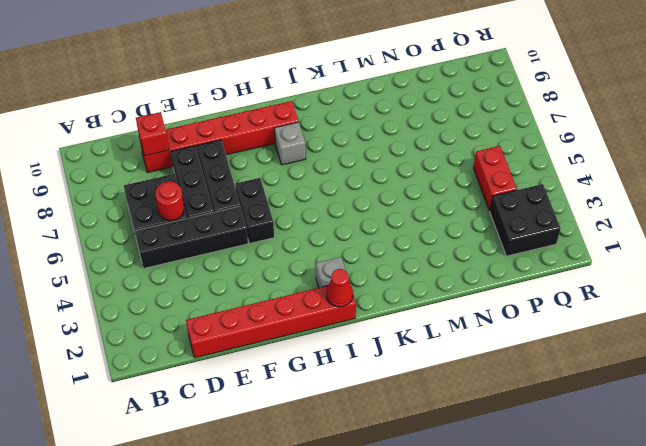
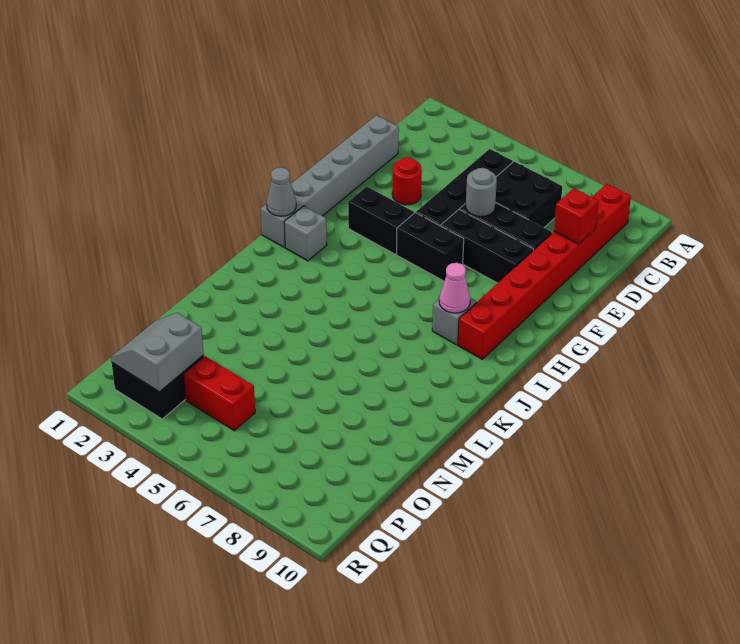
red brick D1:I1 level 1 -> grey brick D1:I1 level 1
red round brick D6 level 2 -> red round brick E3 level 1
red brick D9:I9 level 1 -> red brick B9:I9 level 1
none -> grey round brick E6 level 2
none -> black brick G3:G4 level 1
red cone I1 level 2 -> grey cone I1 level 2
none -> pink cone I8 level 2
none -> grey slope P2:Q3 level 2 top 3

